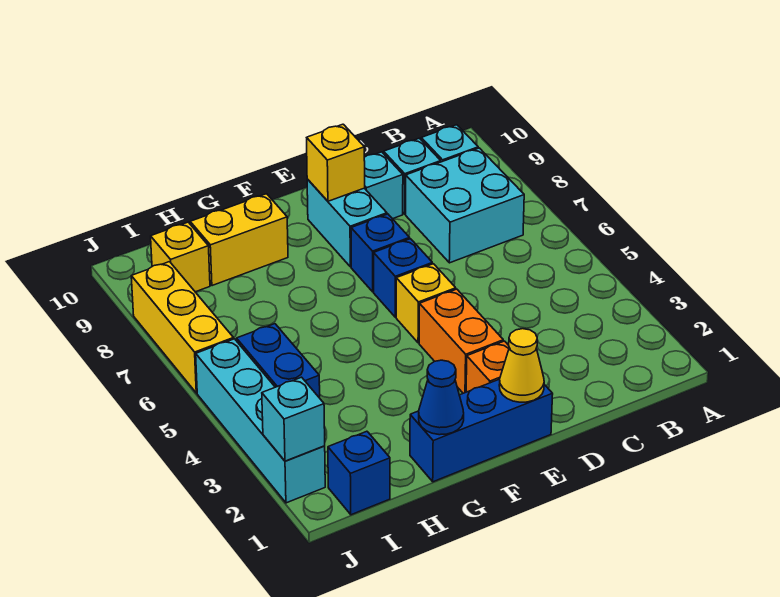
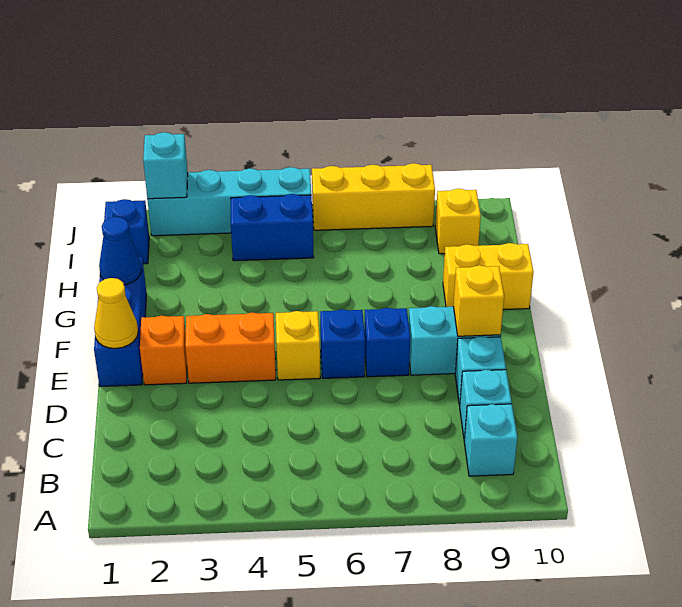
cyan brick B7:C8 level 1 -> none
yellow brick G9:H9 level 1 -> yellow brick G9:G10 level 1

